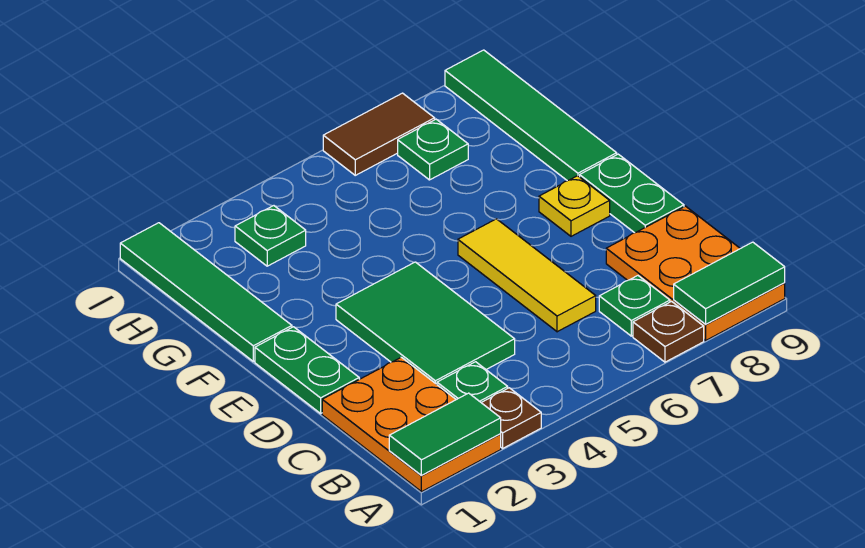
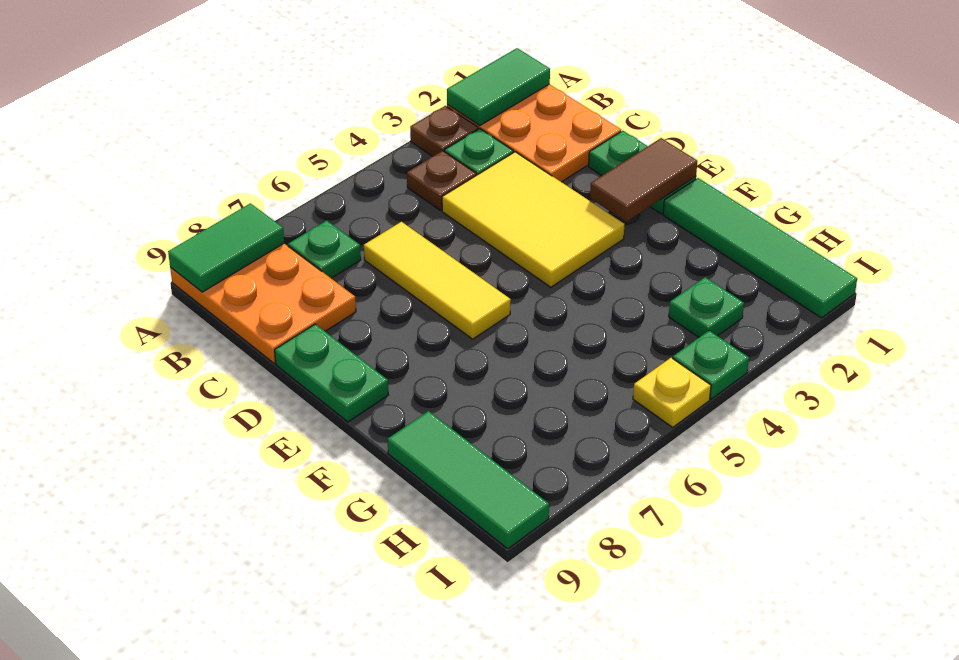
brown plate A7 level 1 -> brown plate B4 level 1
green tile C3:E4 level 1 -> yellow tile C3:E4 level 1
yellow plate E8 level 1 -> yellow plate I5 level 1
green tile F9:I9 level 1 -> green tile G9:I9 level 1
green plate H7 level 1 -> green plate I4 level 1
brown tile I6:I7 level 1 -> brown tile E1:E2 level 2

